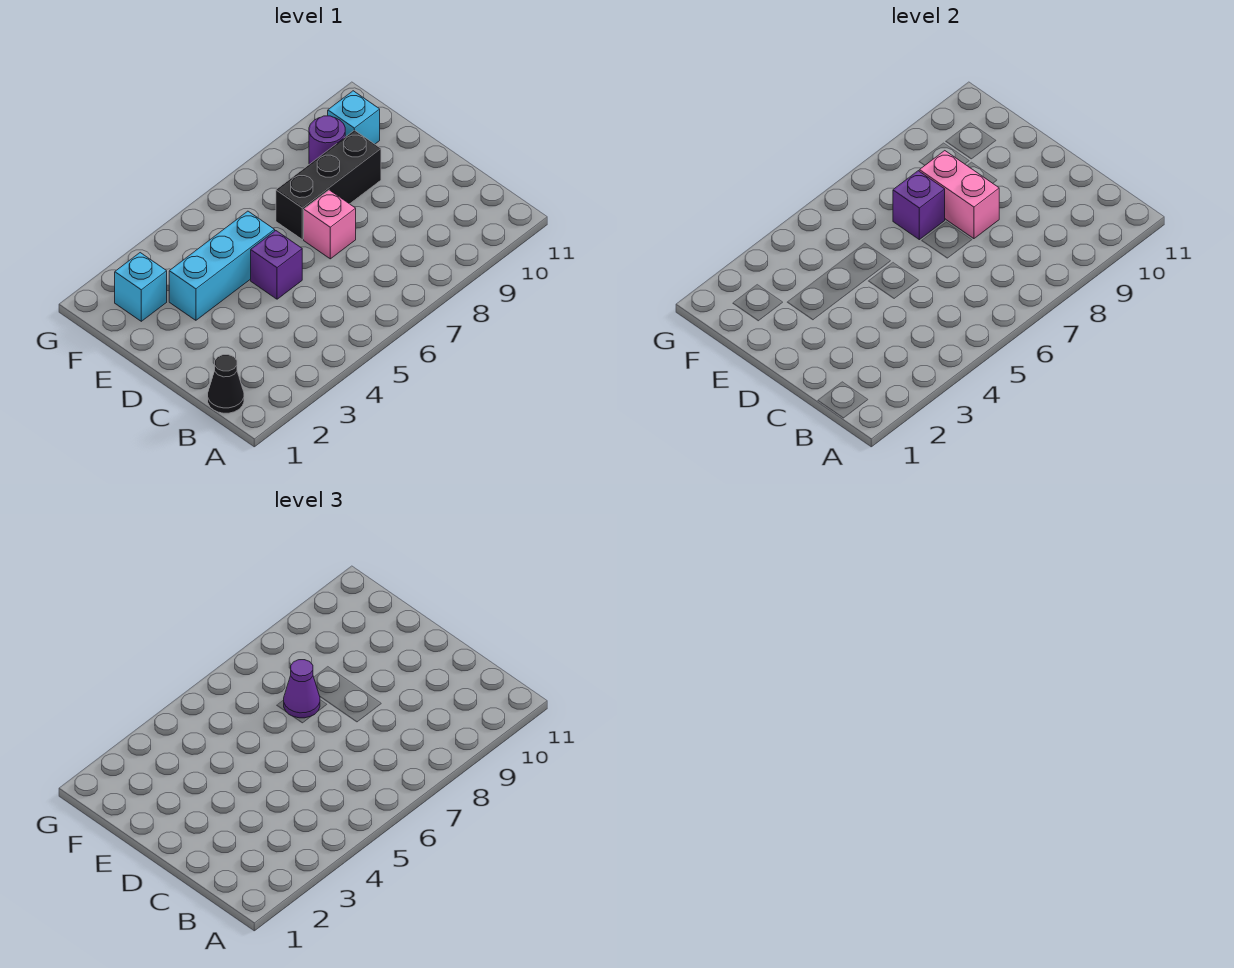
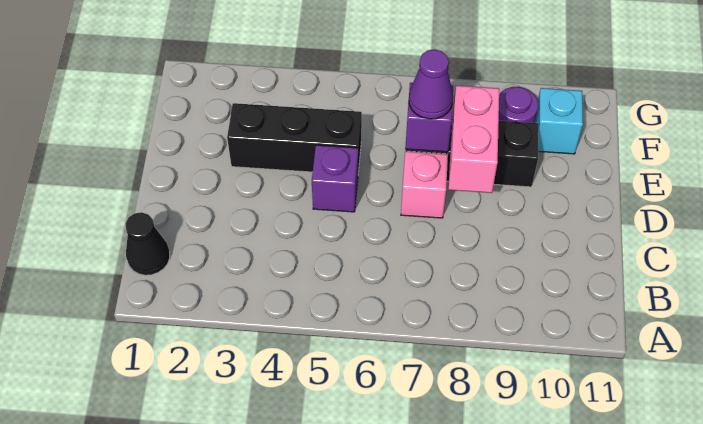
cyan brick E3:E5 level 1 -> black brick E3:E5 level 1
cyan brick F2 level 1 -> none

